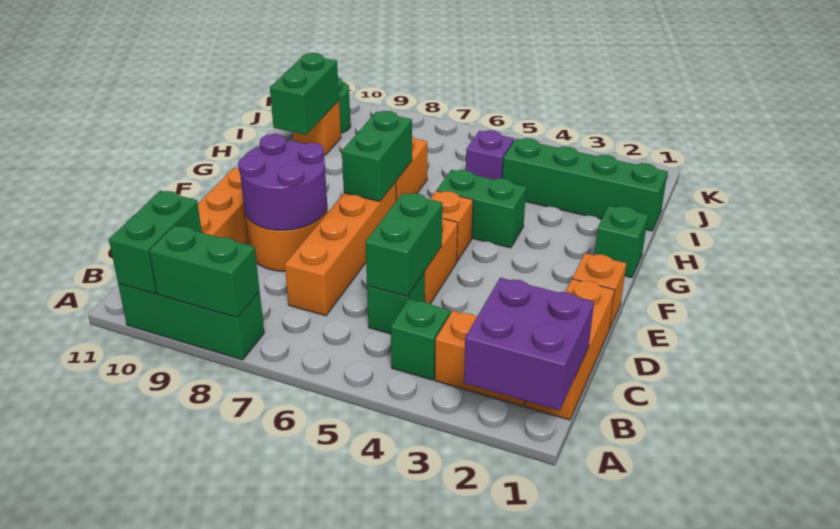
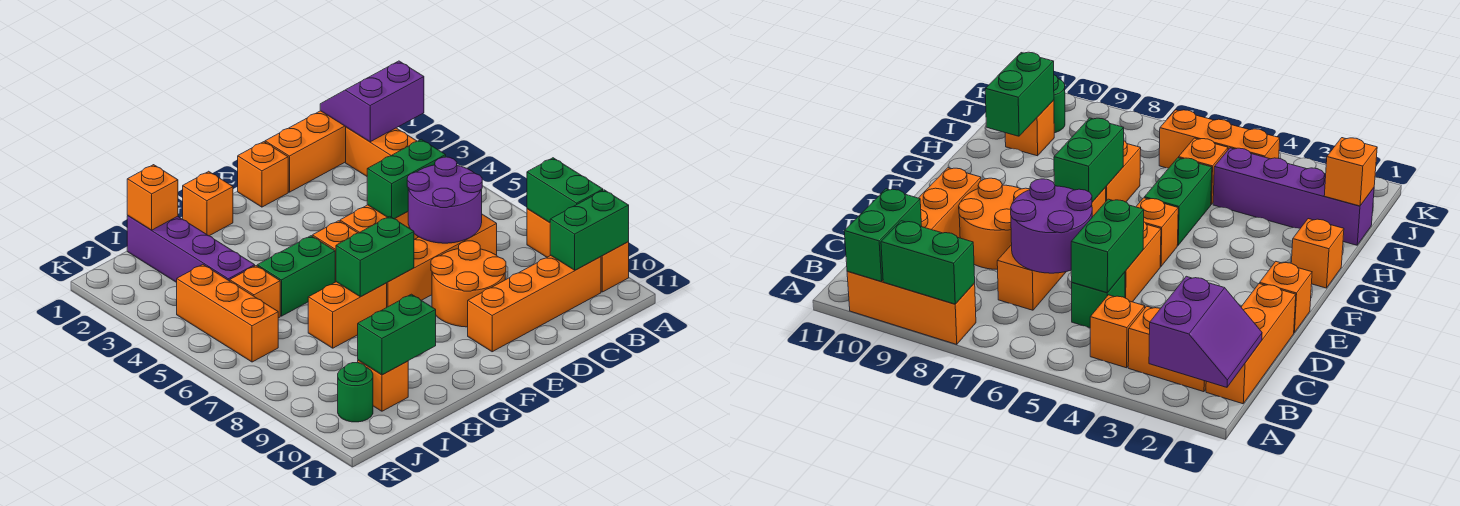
purple brick A1:B2 level 2 -> purple slope A1:B2 level 2 top 2
green brick A8:A10 level 1 -> orange brick A8:A10 level 1
green brick B4 level 1 -> orange brick B4 level 1
purple round brick D8:E9 level 2 -> purple round brick C6:D7 level 2
green brick G1 level 1 -> orange brick G1 level 1
green brick G4:G5 level 1 -> green brick G5:H5 level 1
green brick I1:I4 level 1 -> purple brick I1:I4 level 1
none -> orange brick I1 level 2
purple brick I5 level 1 -> orange brick I5 level 1
none -> orange brick J4:J6 level 1

